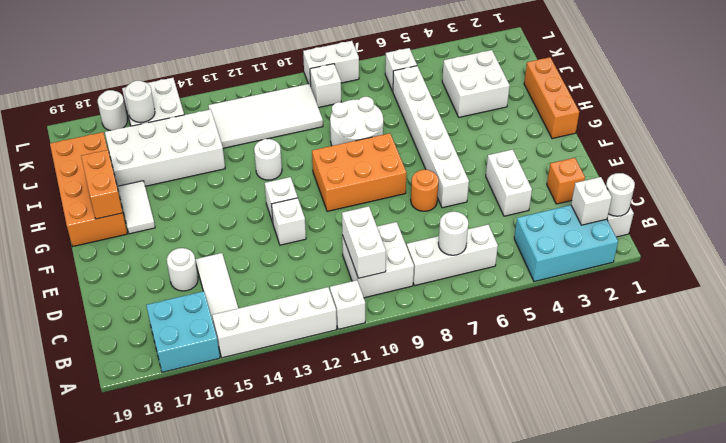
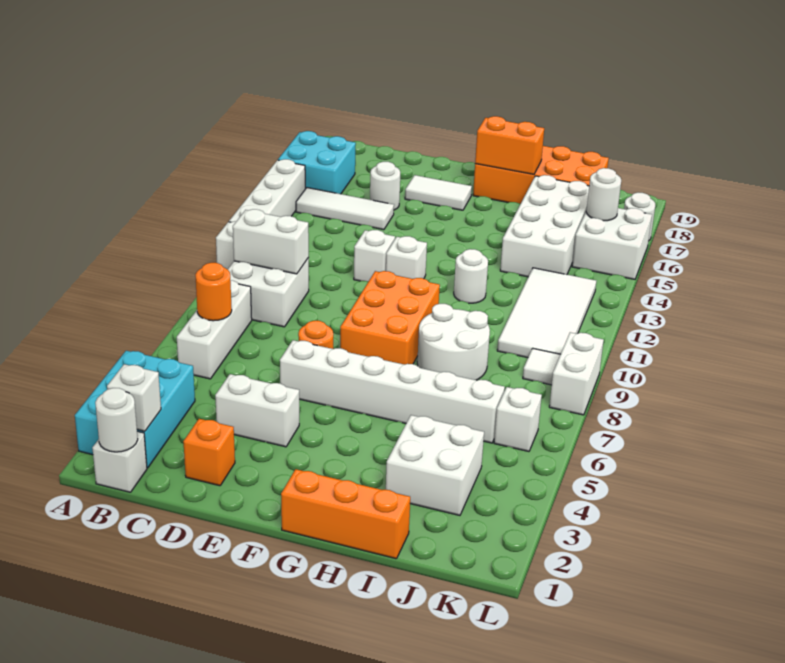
white round brick B7 level 2 -> orange round brick B7 level 2
white tile G17:H17 level 1 -> white tile E17:F17 level 1
white brick K9 level 1 -> white tile K9 level 1

